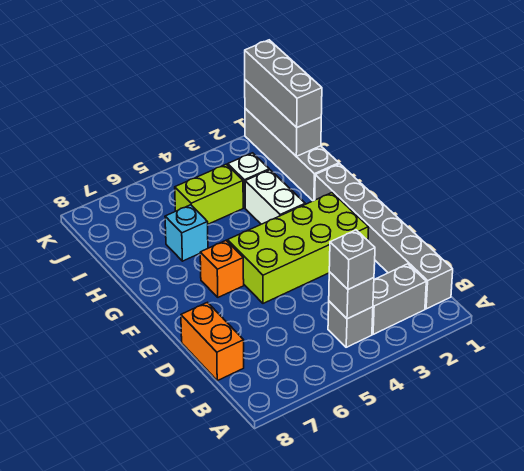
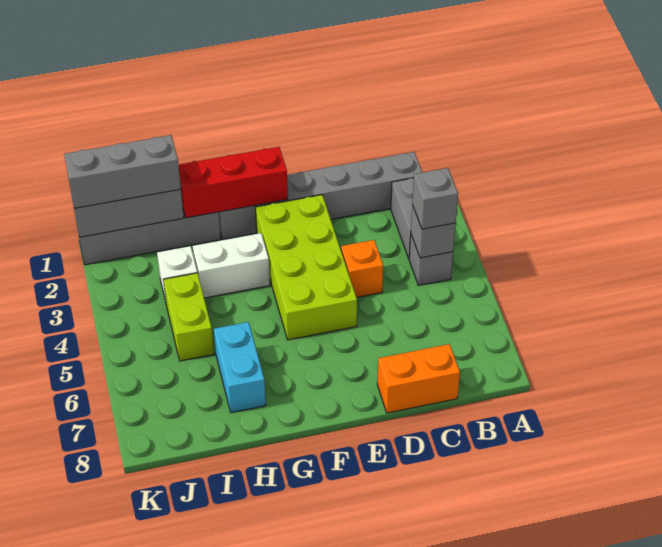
none -> red brick F1:H1 level 2
orange brick F6 level 1 -> orange brick D4 level 1
cyan brick H6 level 1 -> cyan brick H6:H7 level 1

